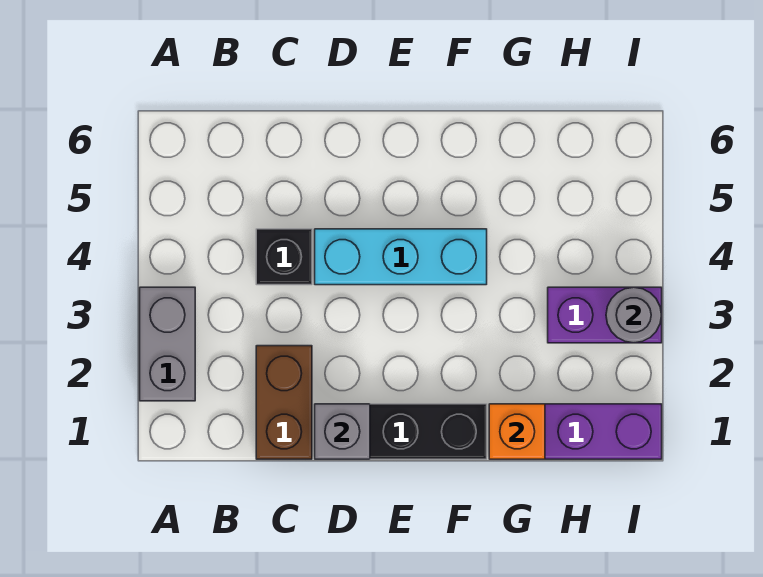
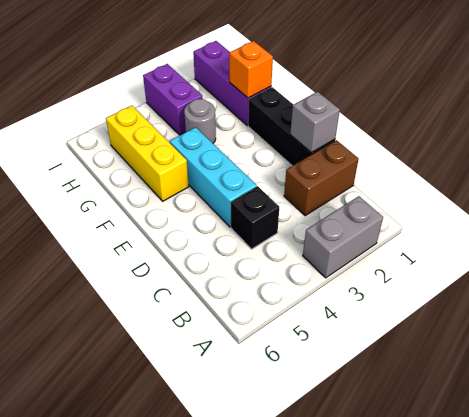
none -> yellow brick F5:H5 level 1
grey round brick I3 level 2 -> grey round brick G3 level 1

